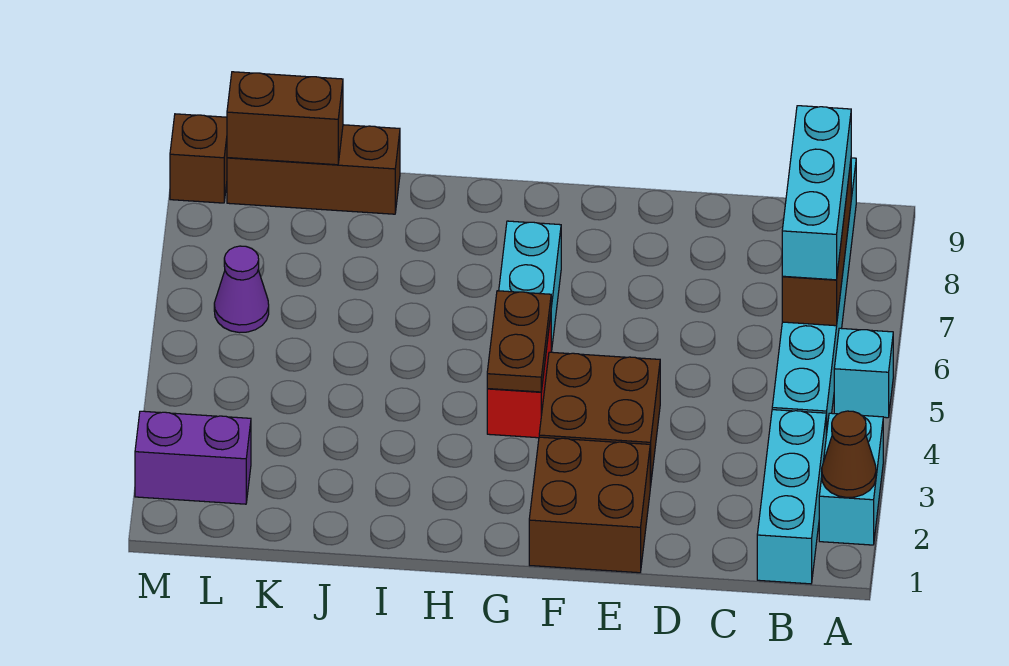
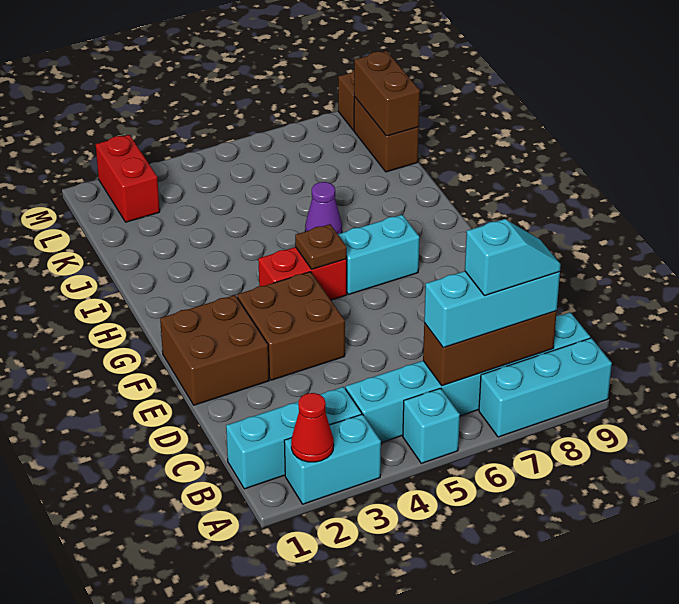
brown cone A2 level 2 -> red cone A2 level 2
none -> cyan brick A7:A9 level 1
none -> cyan slope B7:B8 level 4 top 7
brown plate G4:G5 level 2 -> brown plate G5 level 2
brown brick J9:L9 level 1 -> brown brick K9:L9 level 1
purple brick L2:M2 level 1 -> red brick L2:M2 level 1
purple cone L6 level 1 -> purple cone I6 level 1

